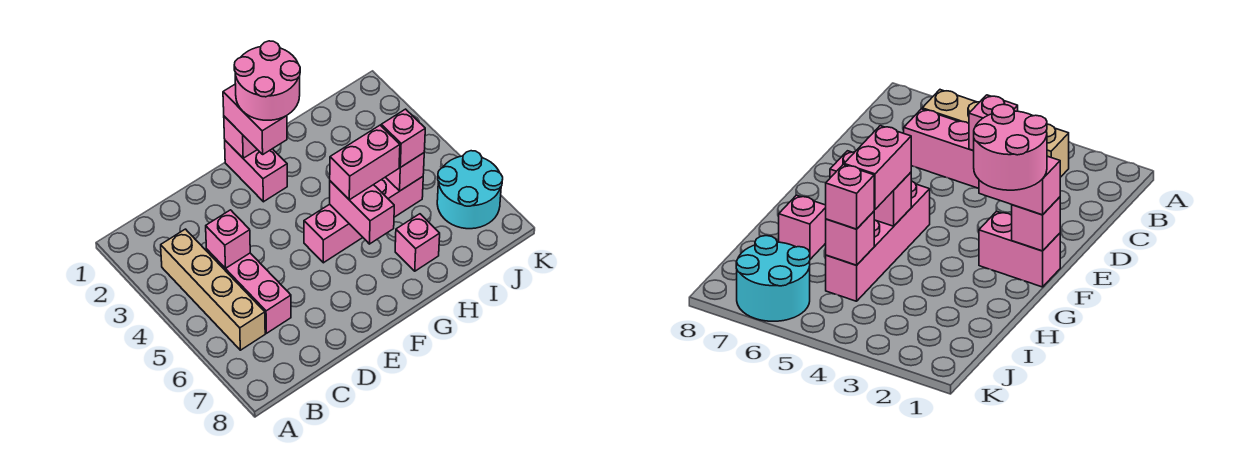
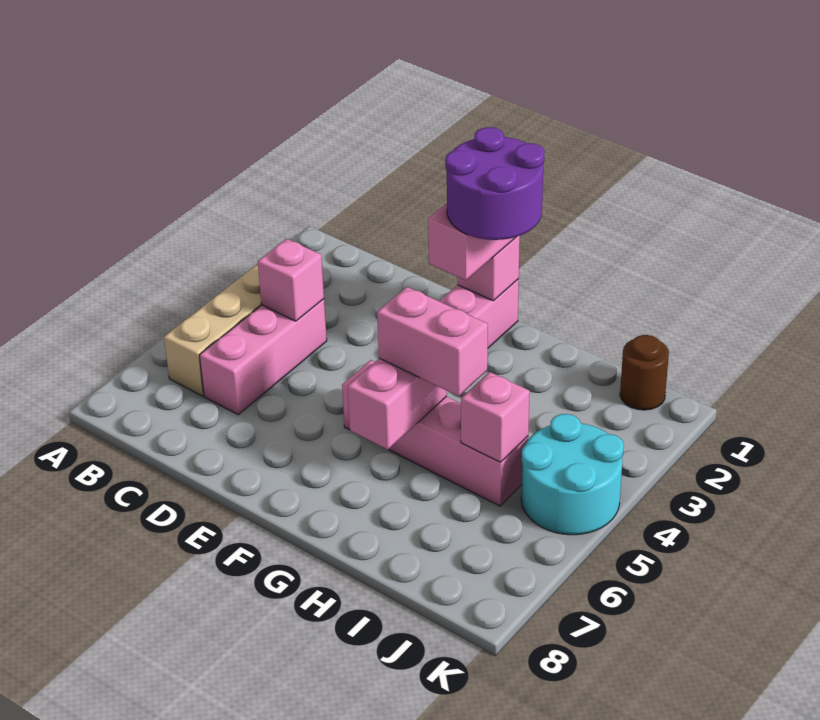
pink round brick F1:G2 level 4 -> purple round brick F1:G2 level 4
pink brick H7 level 1 -> none
pink brick I5 level 3 -> none
none -> brown round brick J1 level 1
cyan round brick J6:K7 level 1 -> cyan round brick J4:K5 level 1

